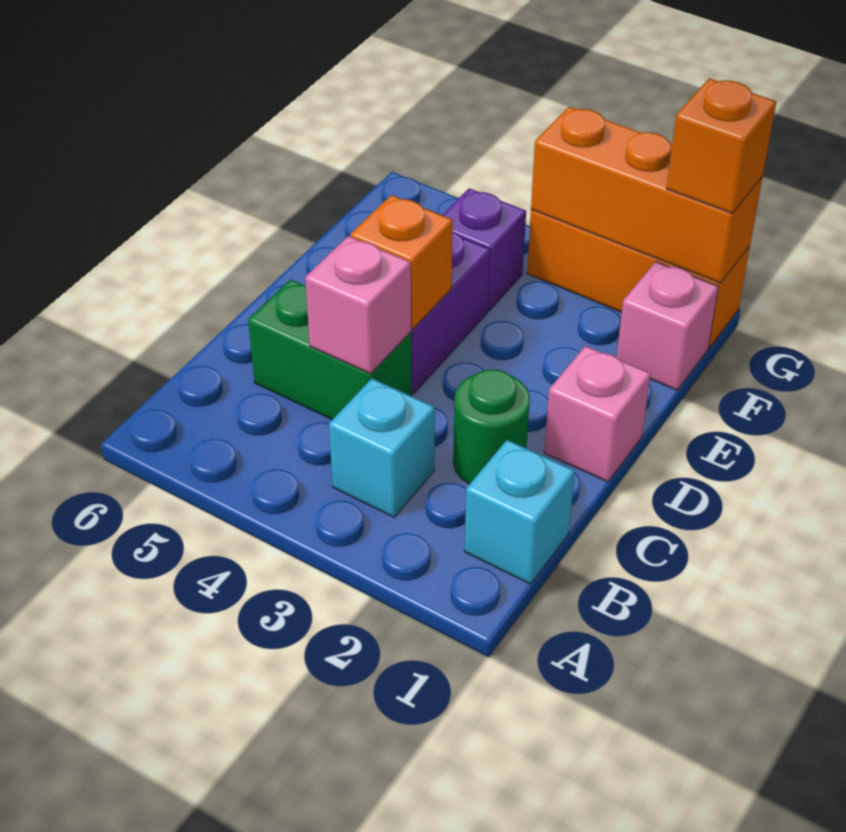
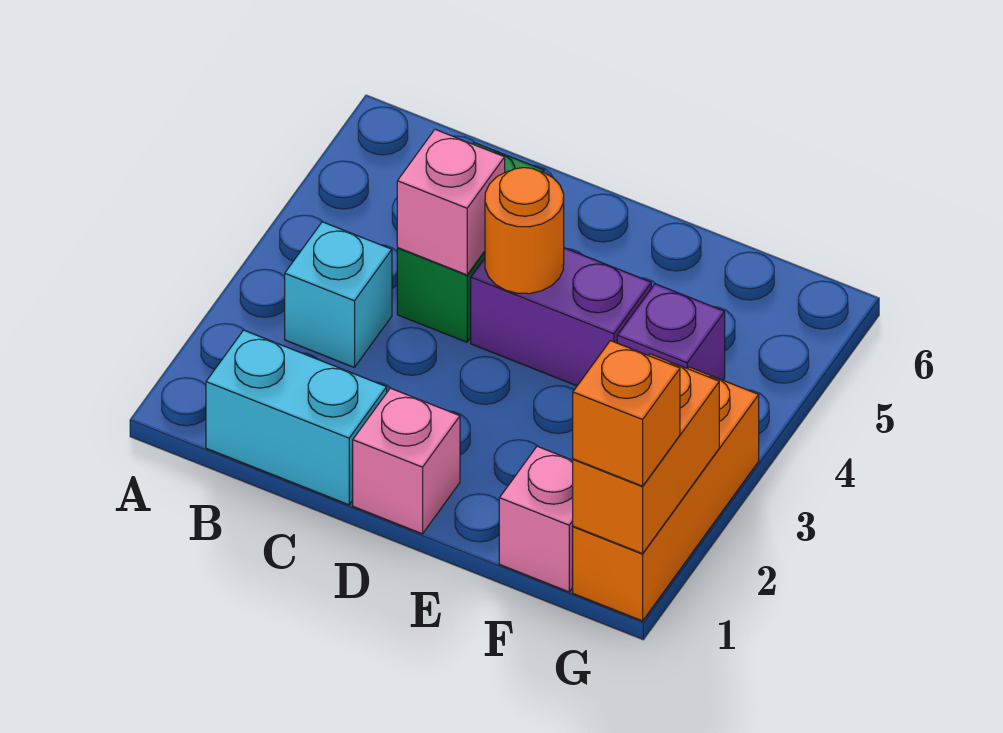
cyan brick B1 level 1 -> cyan brick B1:C1 level 1
green round brick C2 level 1 -> none
orange brick D4 level 2 -> orange round brick D4 level 2
orange brick G1:G3 level 2 -> orange brick G1:G2 level 2

